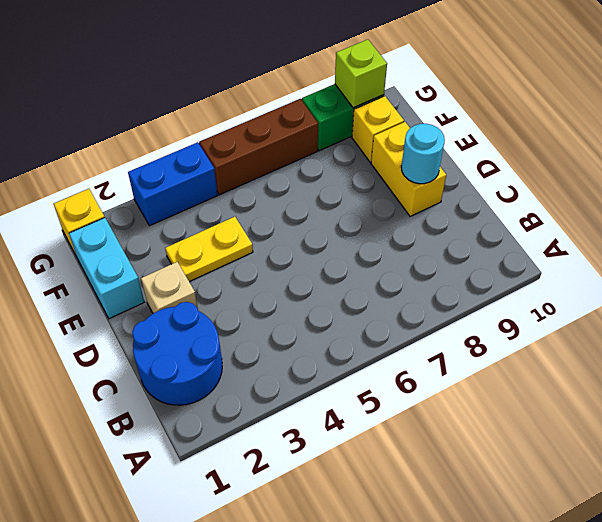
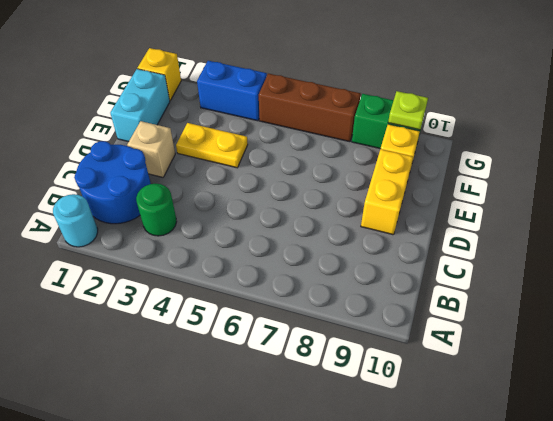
none -> green round brick B3 level 1
cyan round brick D9 level 2 -> cyan round brick A1 level 1
lime brick G9 level 2 -> lime plate G9 level 2

